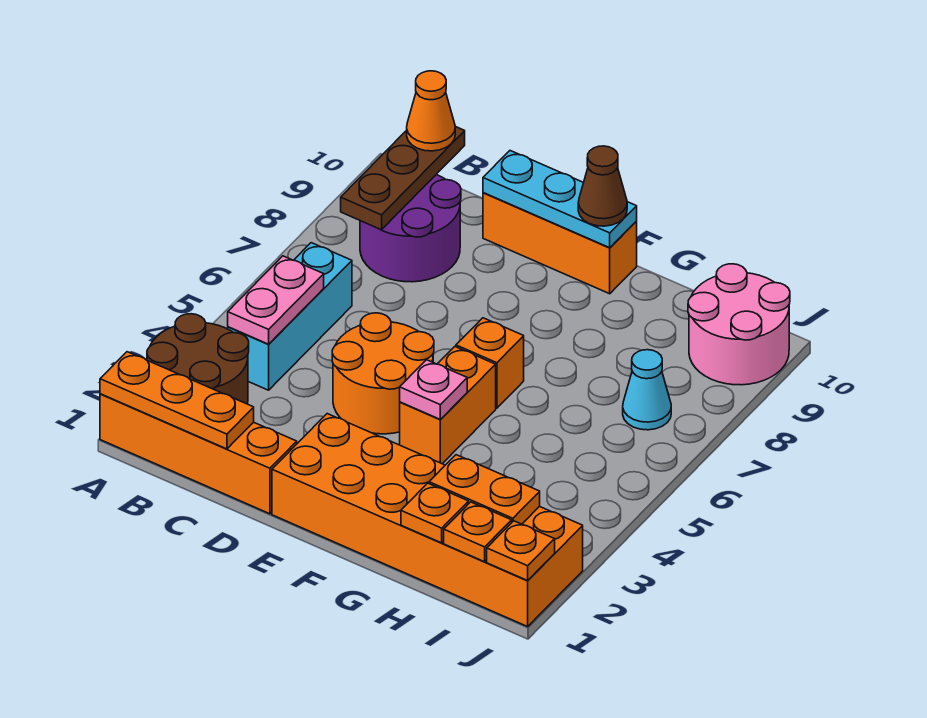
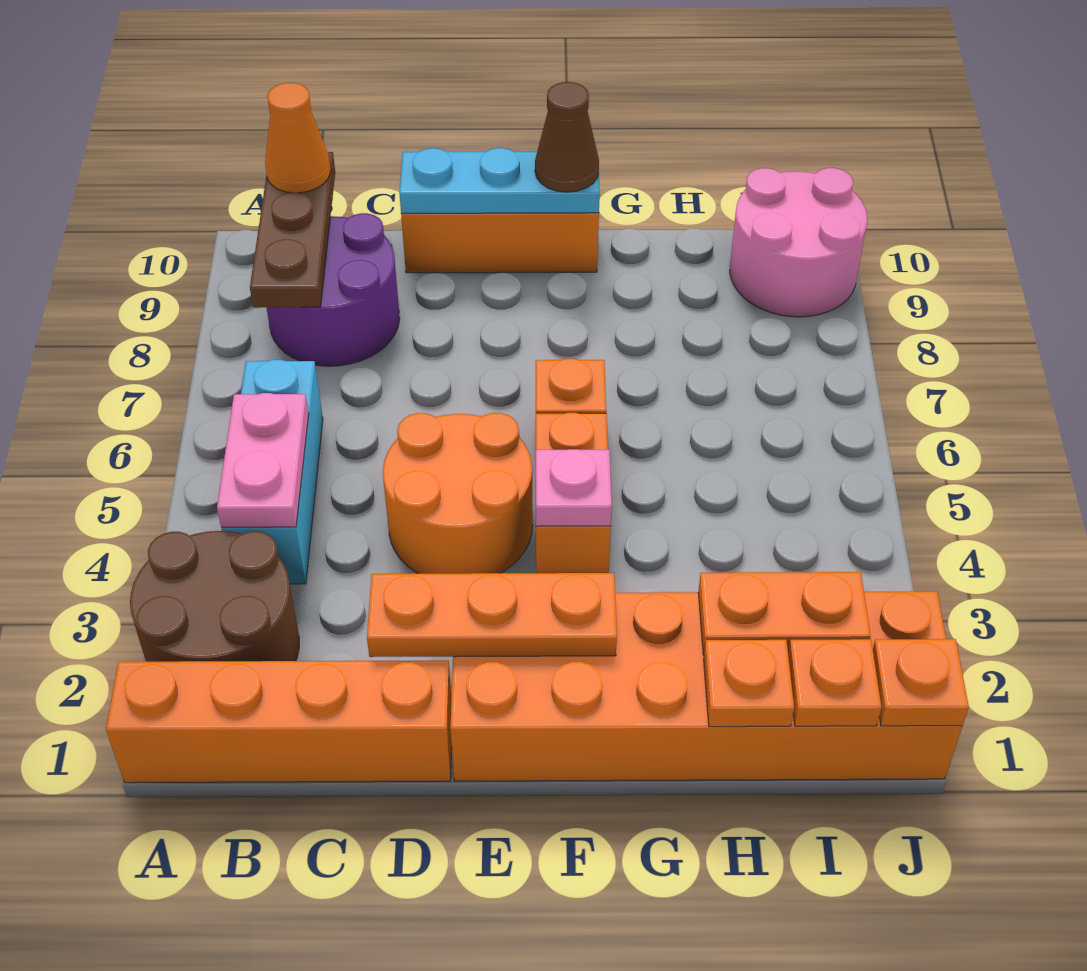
orange plate A1:C1 level 2 -> orange plate D2:F2 level 2
cyan cone I7 level 1 -> none

